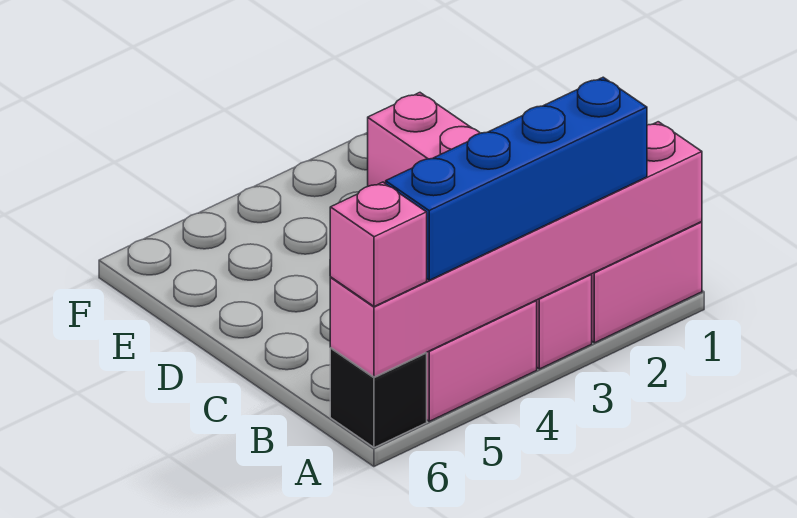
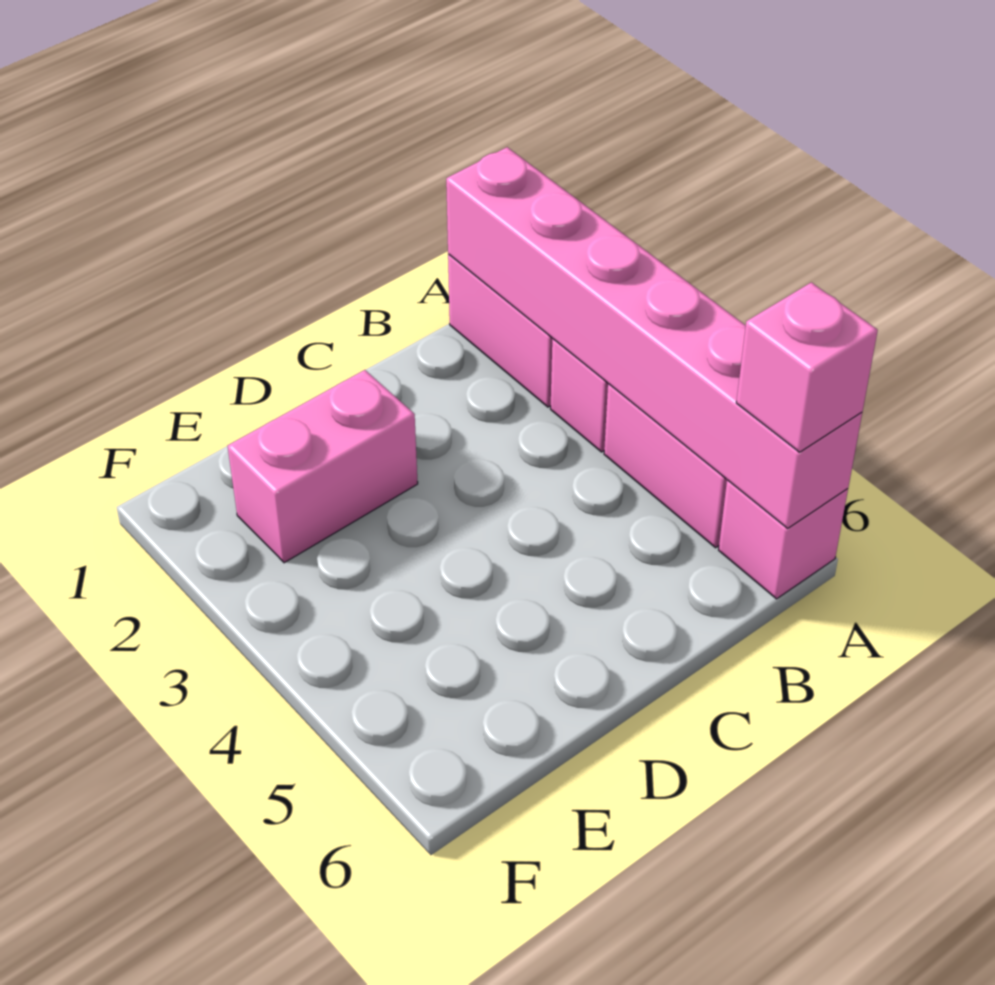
blue brick A2:A5 level 3 -> none
black brick A6 level 1 -> pink brick A6 level 1

